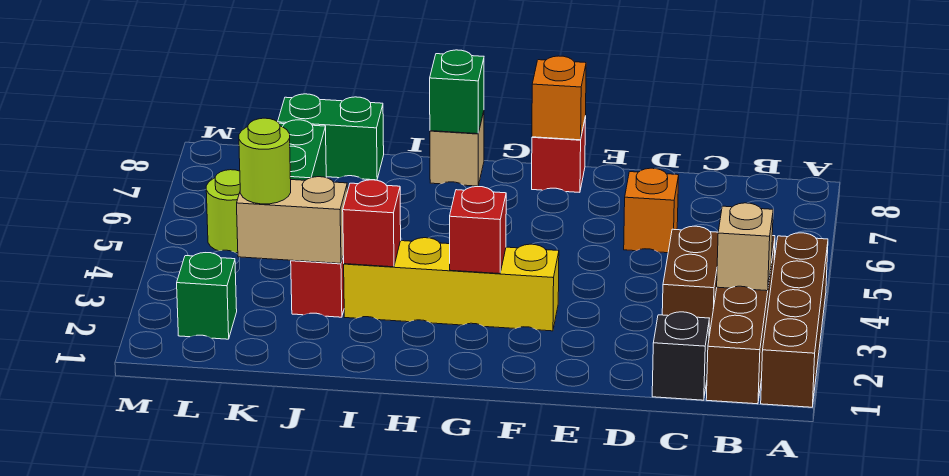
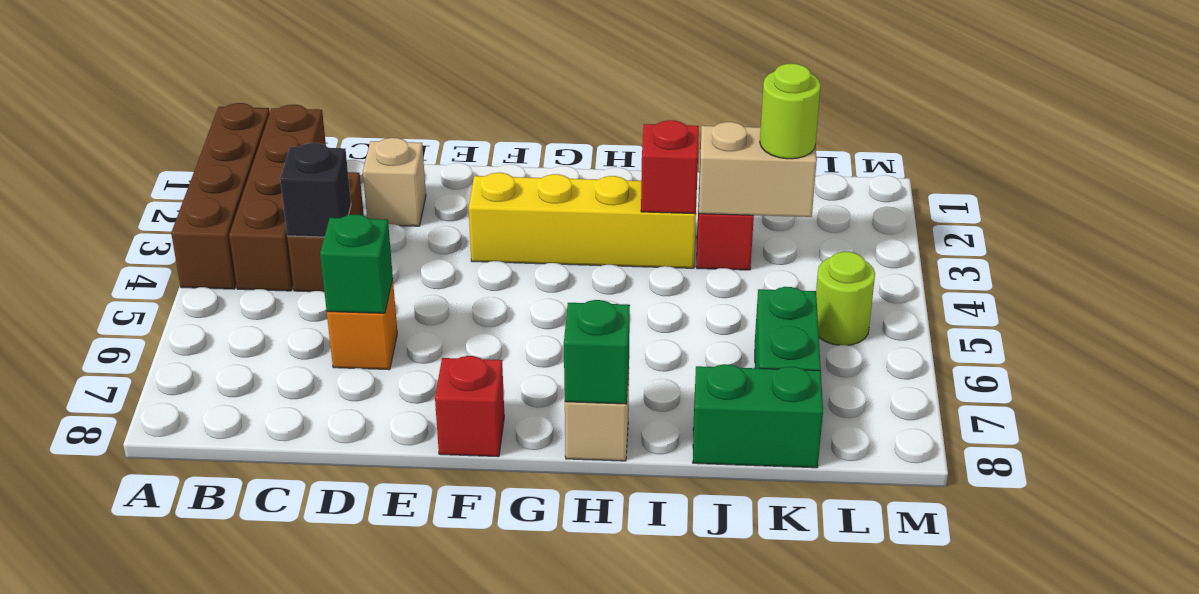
tan brick B3 level 2 -> tan brick D2 level 1
black brick C1 level 1 -> black brick C4 level 2
orange brick F8 level 2 -> none
red brick G3 level 2 -> none
green brick L2 level 1 -> green brick D6 level 2

